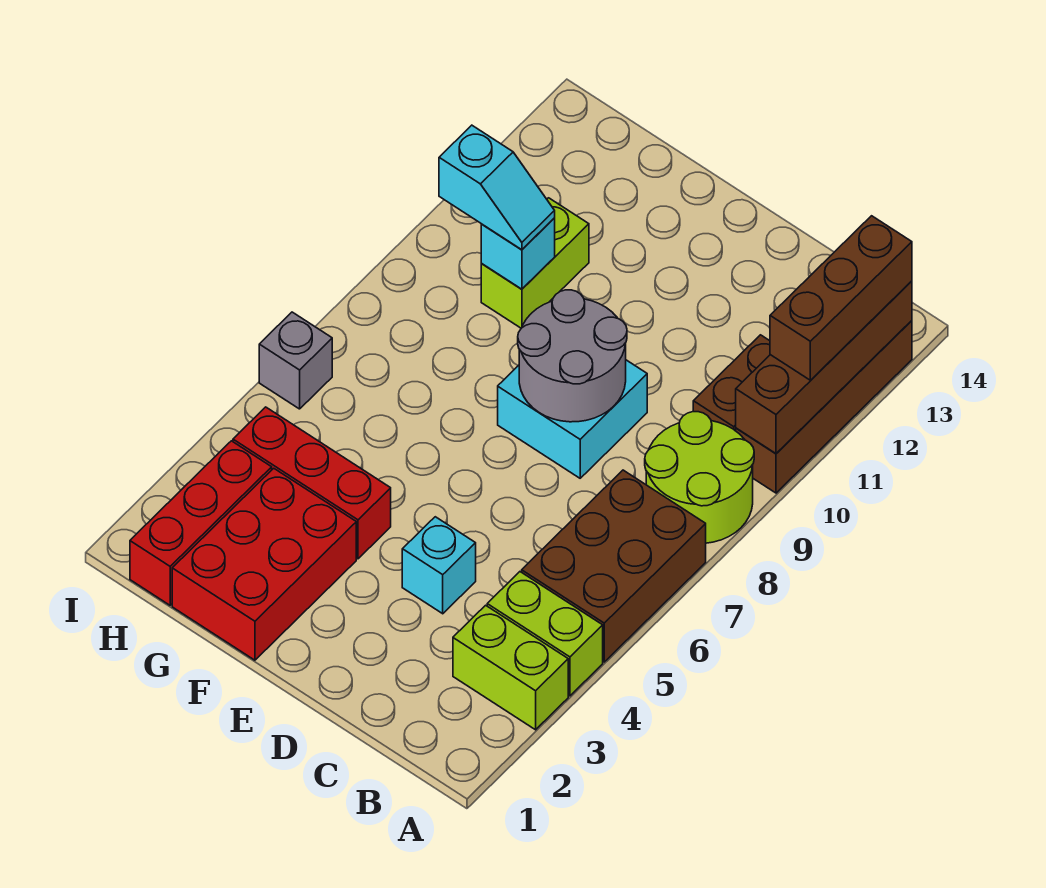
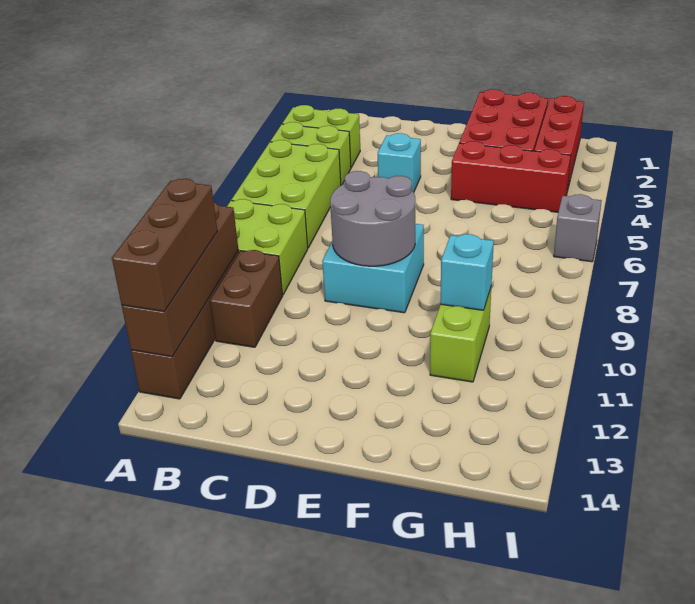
brown brick A5:B7 level 1 -> lime brick A5:B7 level 1
lime round brick A8:B9 level 1 -> lime brick A8:B9 level 1
cyan slope G10:H10 level 3 top H -> none

